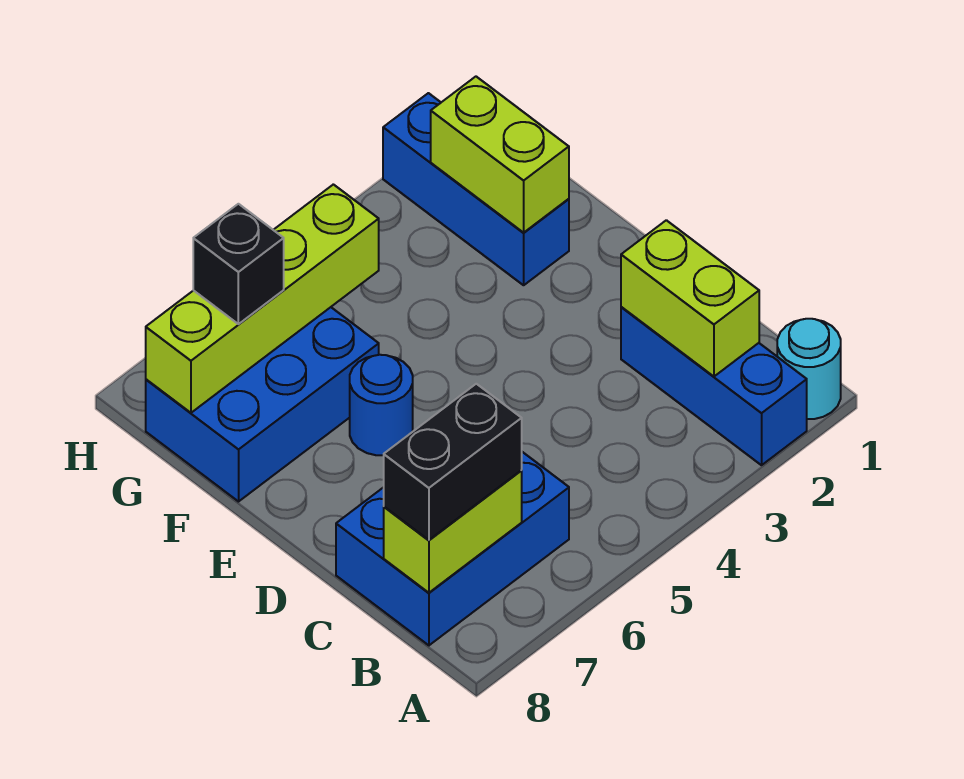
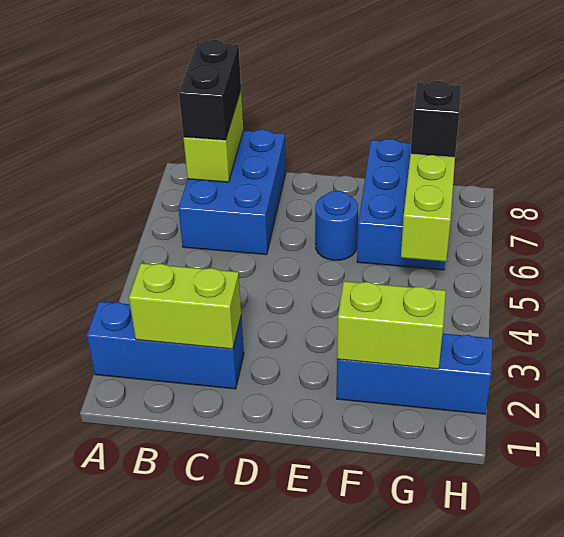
cyan round brick A1 level 1 -> none

